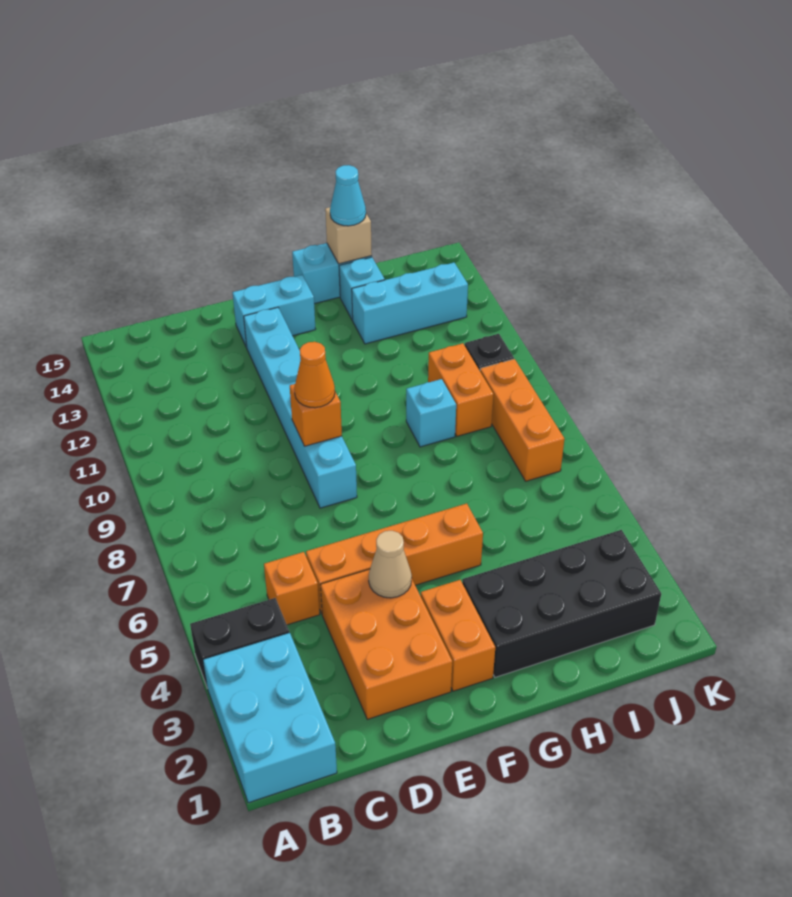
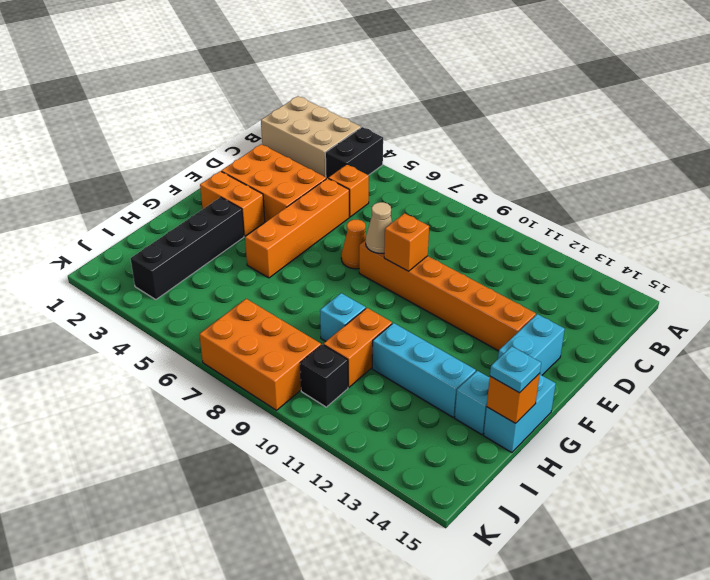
cyan brick A1:B3 level 1 -> tan brick A1:B3 level 1
tan cone E4 level 2 -> tan cone E8 level 2
cyan brick E8:E13 level 1 -> orange brick E8:E13 level 1
orange cone E9 level 3 -> orange cone E7 level 1
black brick G2:J3 level 1 -> black brick G3:J3 level 1
cyan brick H13:J13 level 1 -> cyan brick H11:H13 level 1
tan brick H15 level 2 -> orange brick H15 level 2
cyan cone H15 level 3 -> cyan plate H15 level 3
orange brick I9:I10 level 1 -> orange brick H10:I10 level 1
orange brick J7:J9 level 1 -> orange brick J7:K9 level 1

